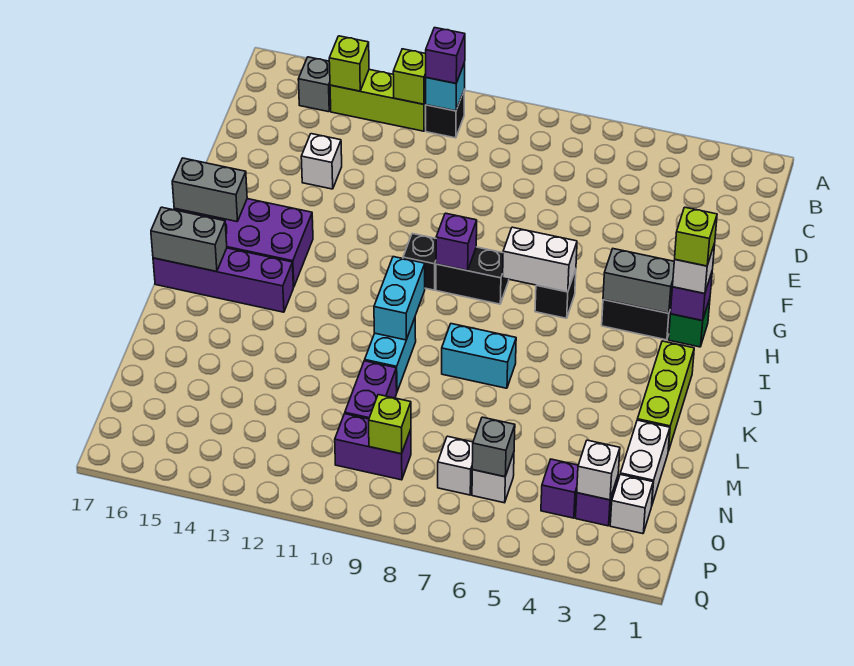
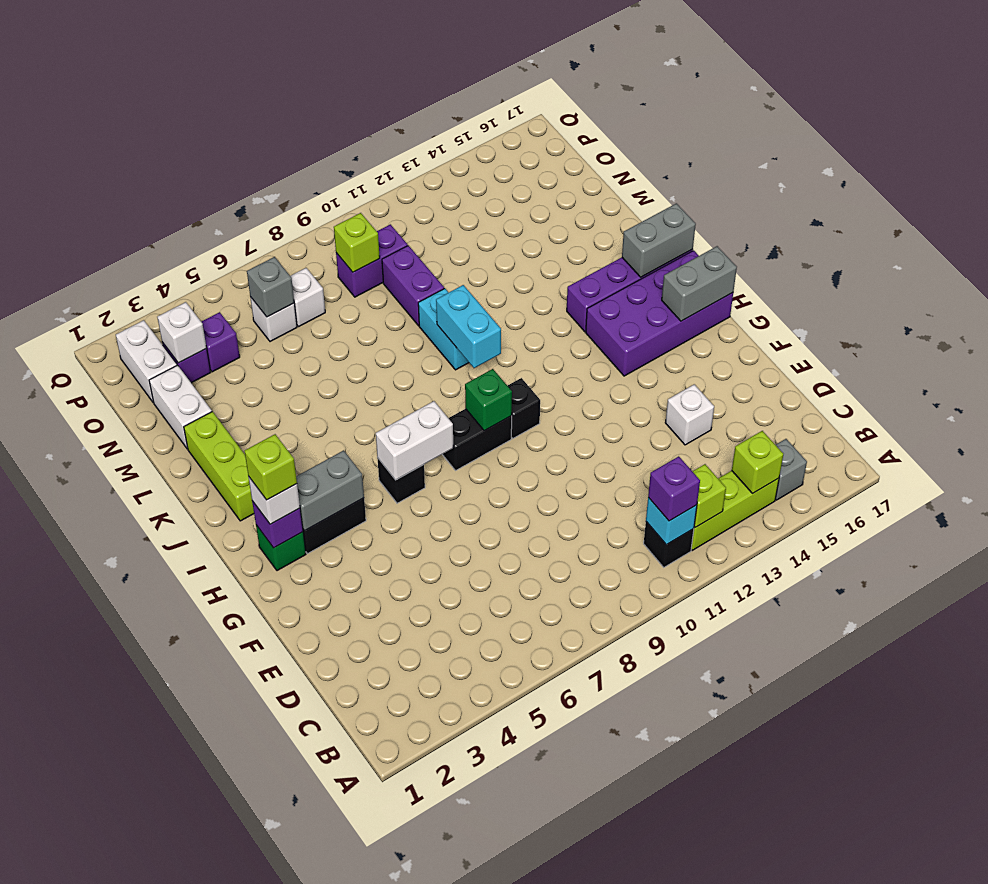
purple brick H9 level 2 -> green brick H9 level 2
cyan brick K7:K8 level 1 -> none
white brick O2 level 1 -> white brick O2:P2 level 1

